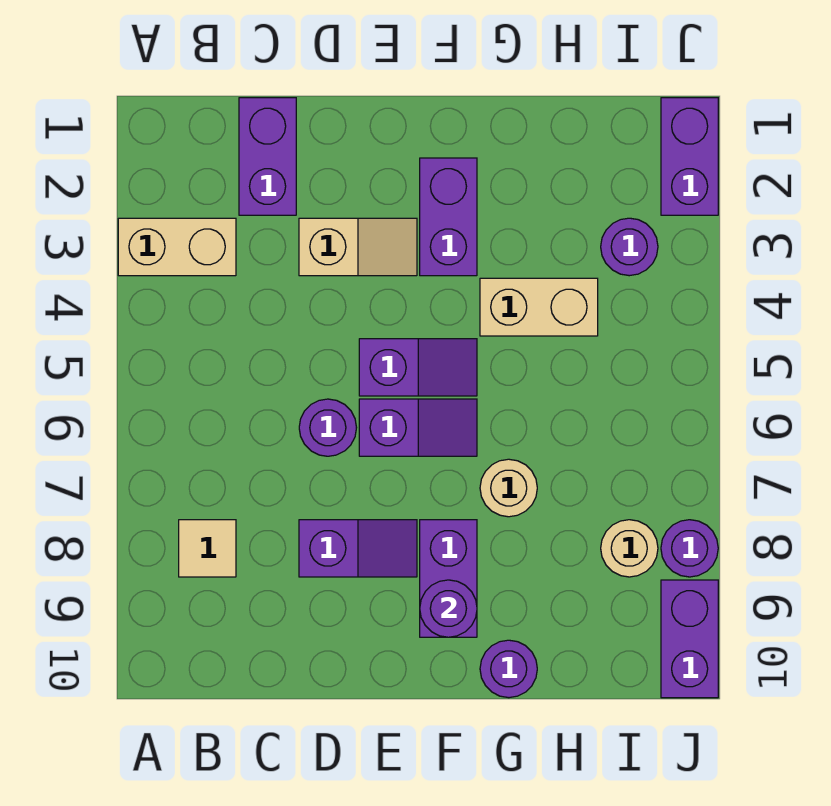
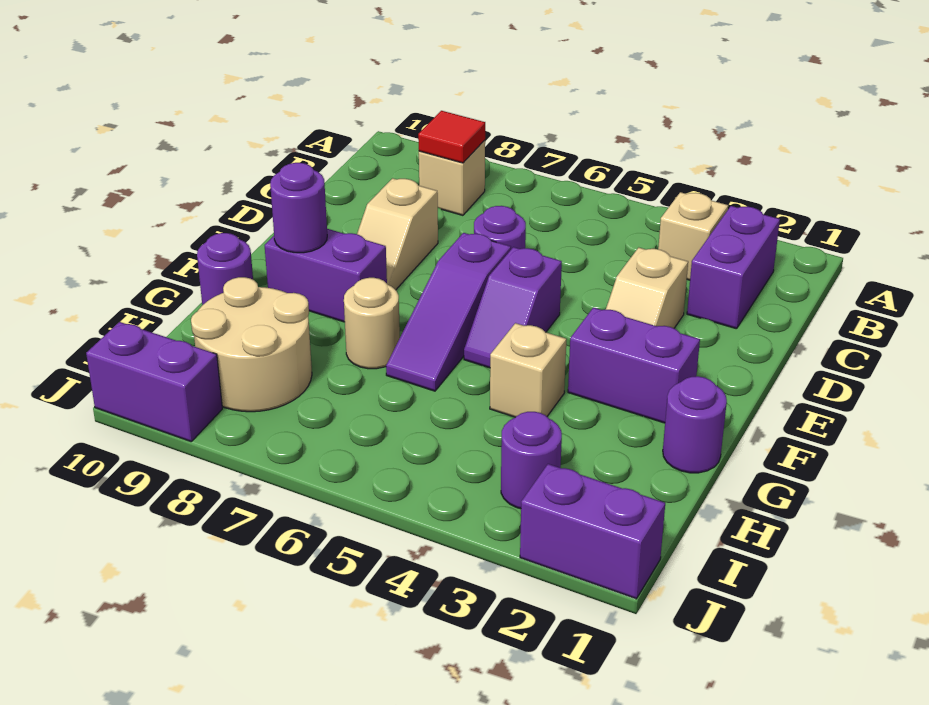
tan brick A3:B3 level 1 -> tan brick B3 level 1
tan tile B8 level 1 -> tan brick B8 level 1
none -> red tile B8 level 2
purple brick C1:C2 level 1 -> purple brick B2:C2 level 1
purple slope D8:E8 level 1 top D -> tan slope D8:E8 level 1 top D
purple slope E6:F6 level 1 top E -> purple slope E6:G6 level 1 top E
tan brick G4:H4 level 1 -> tan brick G4 level 1
tan round brick I8 level 1 -> tan round brick H8:I9 level 1
purple round brick J8 level 1 -> purple round brick G1 level 1

